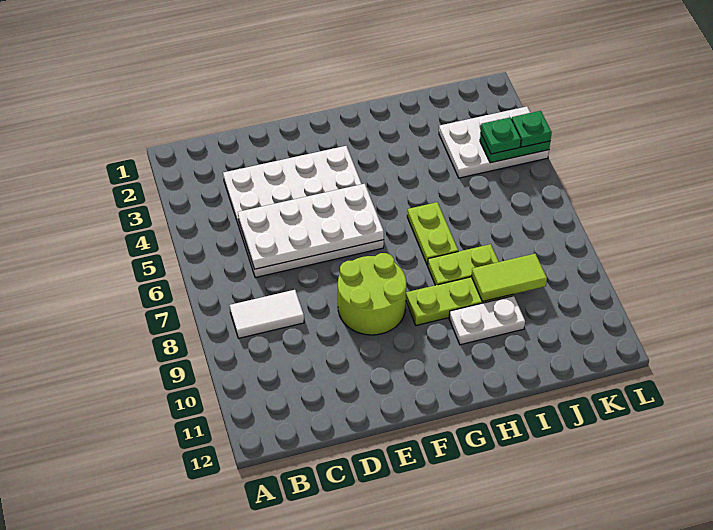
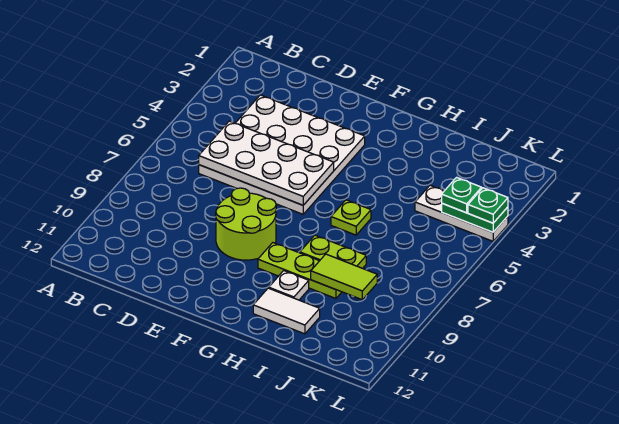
white tile B8:C8 level 1 -> white tile H11:I11 level 1
lime plate H6:H7 level 1 -> lime plate H6 level 1
white plate H10:I10 level 1 -> white plate H10 level 1
white plate J3:L4 level 1 -> white plate J4:L4 level 1

